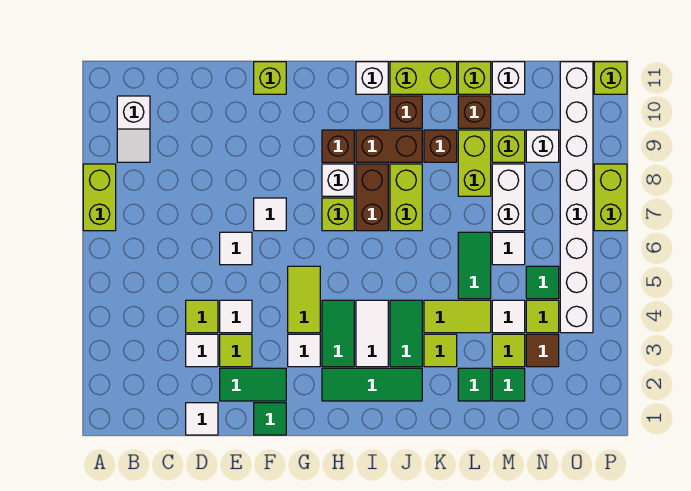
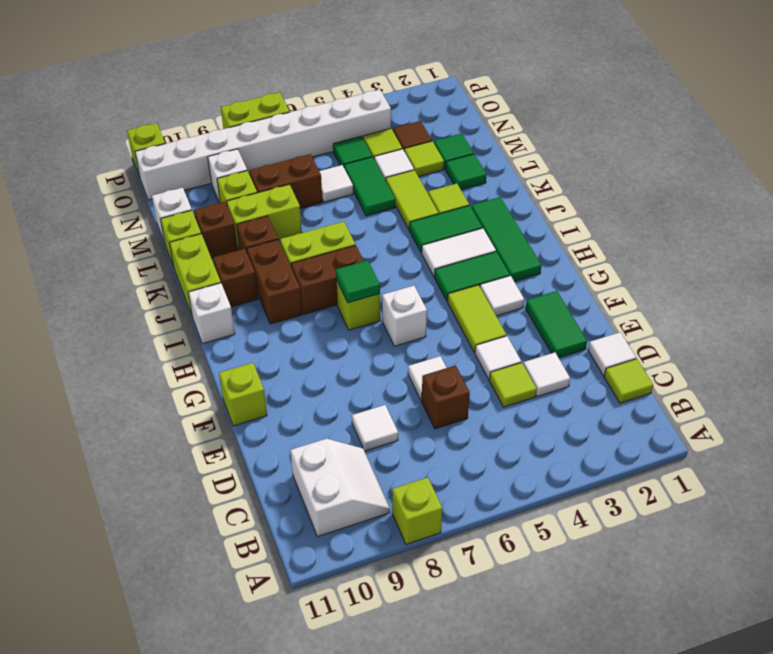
lime brick A7:A8 level 1 -> lime brick A8 level 1
white slope B9:B10 level 1 top 10 -> white slope B9:C10 level 1 top 10
lime tile E3 level 1 -> lime tile C1 level 1
green tile F1 level 1 -> green tile H7 level 2
white tile F7 level 1 -> white tile D8 level 1
lime tile G4:G5 level 1 -> lime tile F4:G4 level 1
white brick H8 level 1 -> white brick G6 level 1
brown brick H9 level 1 -> brown brick D6 level 1
green tile L5:L6 level 1 -> green tile L5:M5 level 1
white brick M7:M8 level 1 -> brown brick M7:M8 level 1

